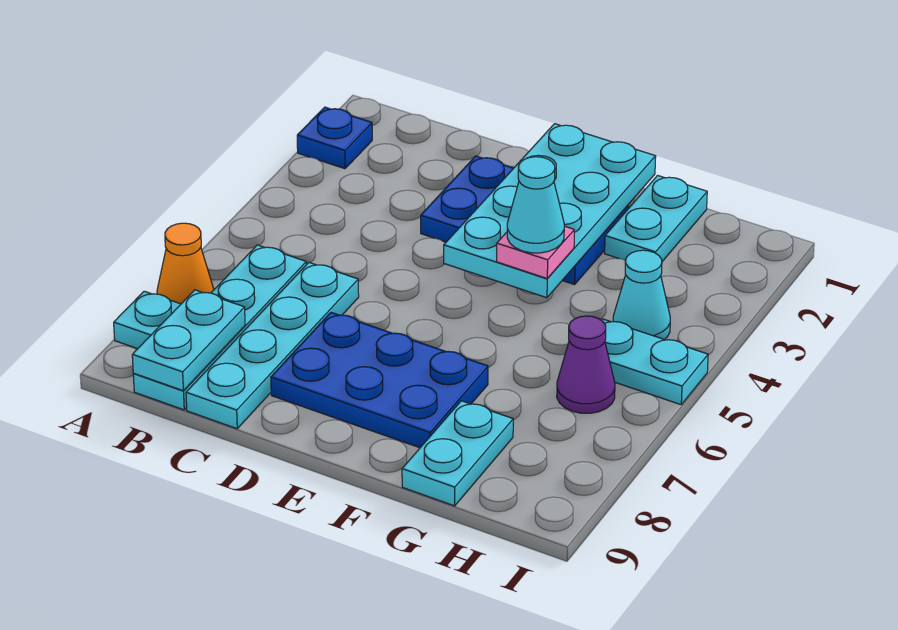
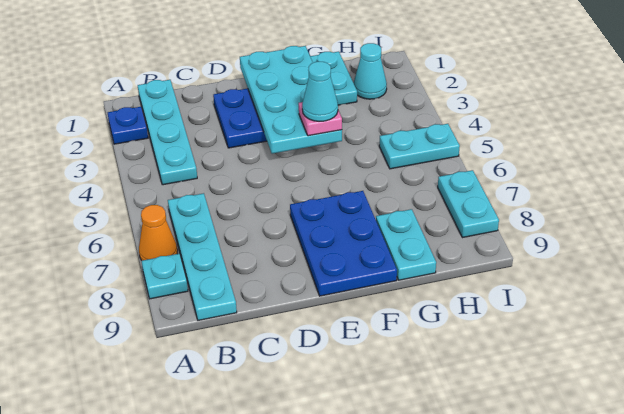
cyan plate B8:B9 level 2 -> cyan plate I7:I8 level 1
cyan plate C6:C9 level 1 -> cyan plate B1:B4 level 1
blue plate D7:F8 level 1 -> blue plate E7:F9 level 1
cyan cone H4 level 1 -> cyan cone H2 level 1
purple cone H6 level 1 -> none

